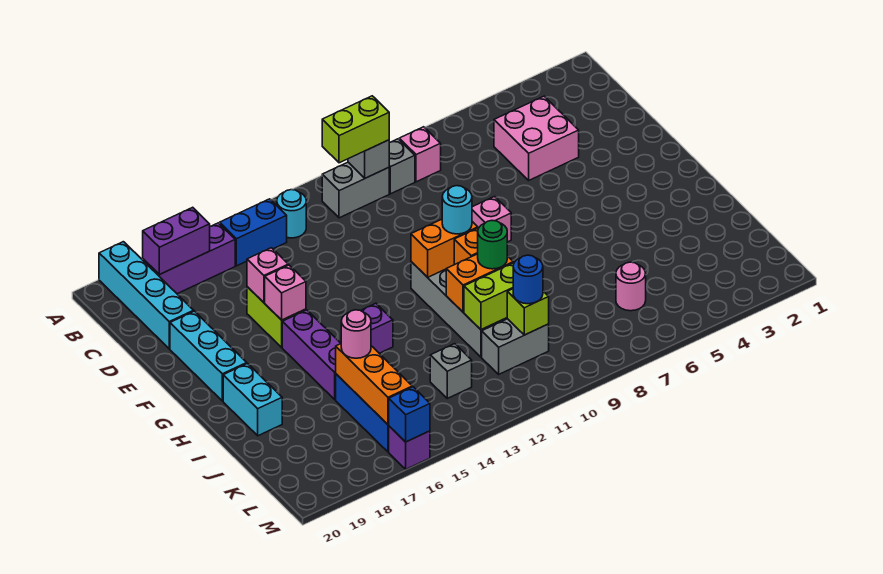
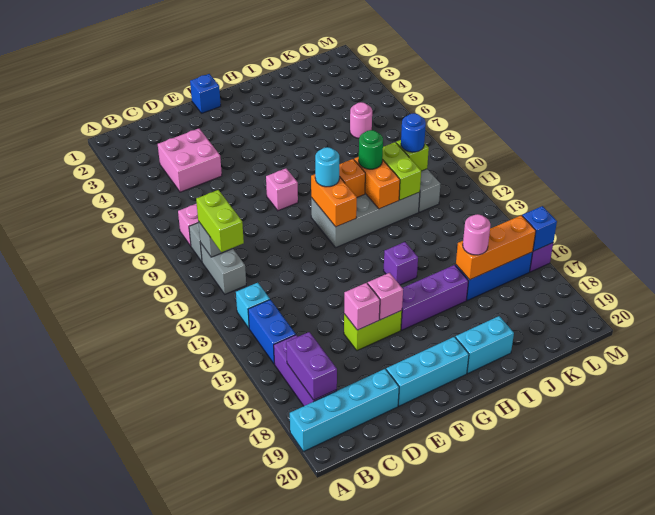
cyan round brick B13 level 1 -> cyan brick B13 level 1
none -> blue brick F1 level 1
grey brick K13 level 1 -> none

